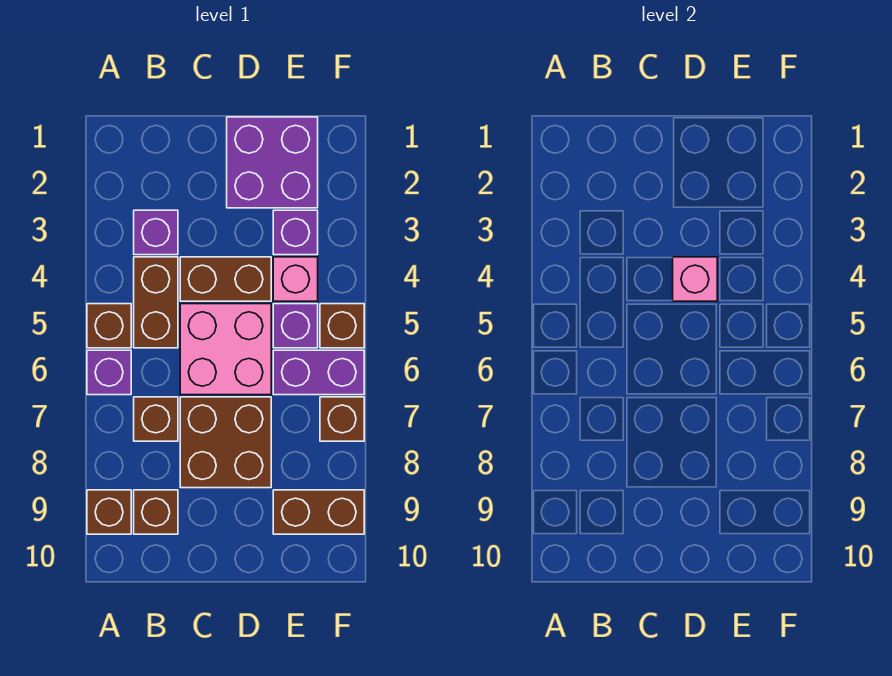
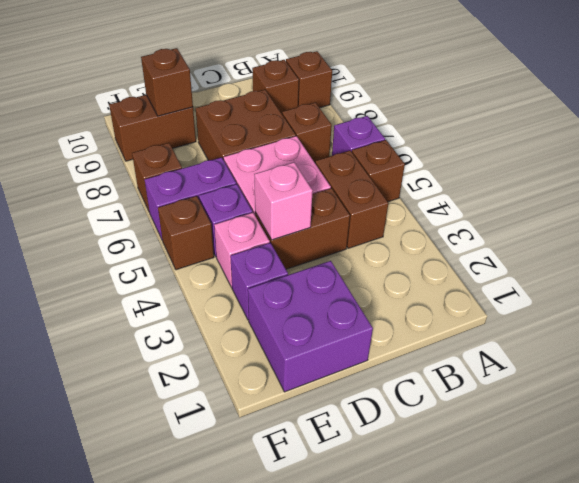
purple brick B3 level 1 -> none
none -> brown brick E9 level 2

